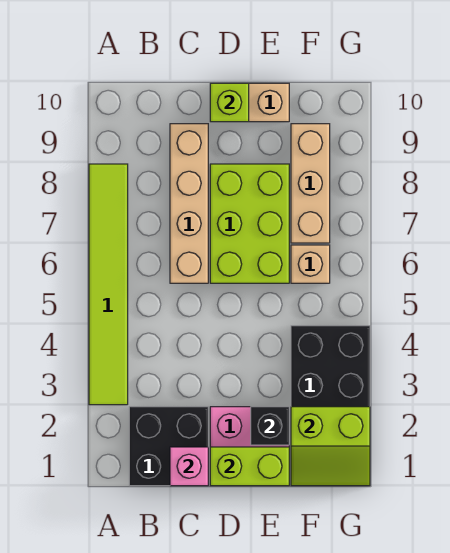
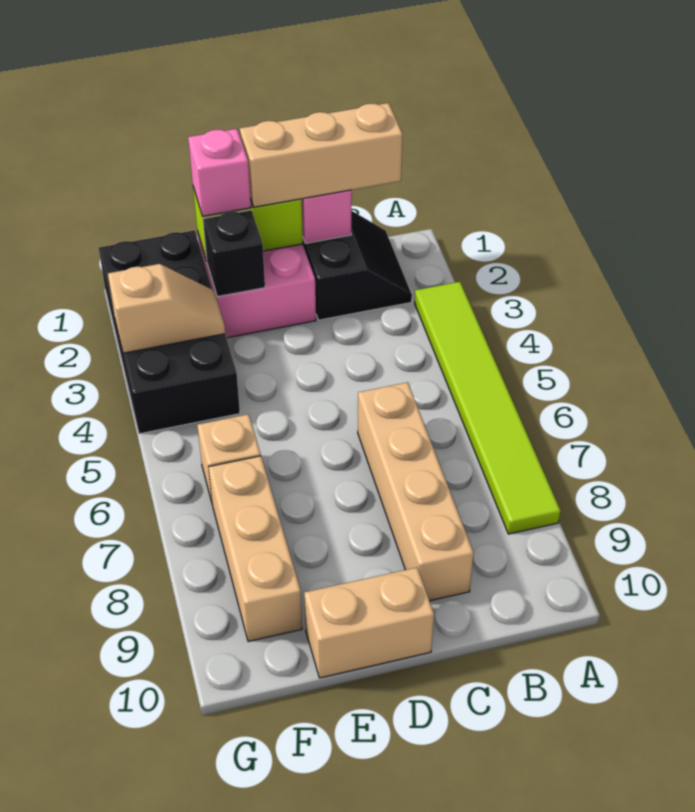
black brick B1:C2 level 1 -> black slope B1:C2 level 1 top C
none -> tan brick B1:D1 level 3
lime brick D6:E8 level 1 -> none
lime brick D10 level 2 -> none
none -> pink brick E1 level 3
lime slope F1:G2 level 2 top 2 -> none
none -> tan slope F3:G3 level 2 top G

